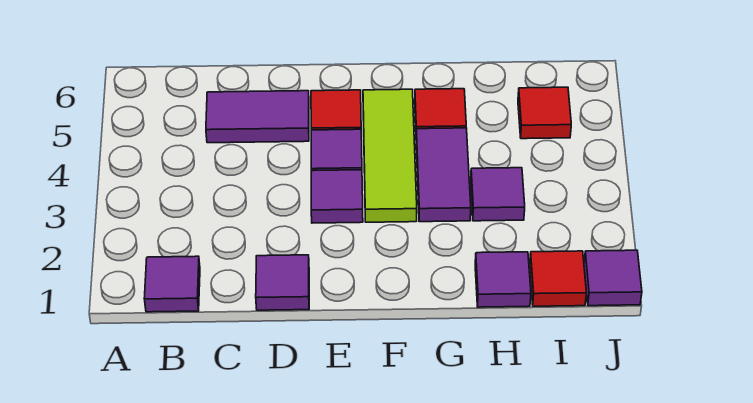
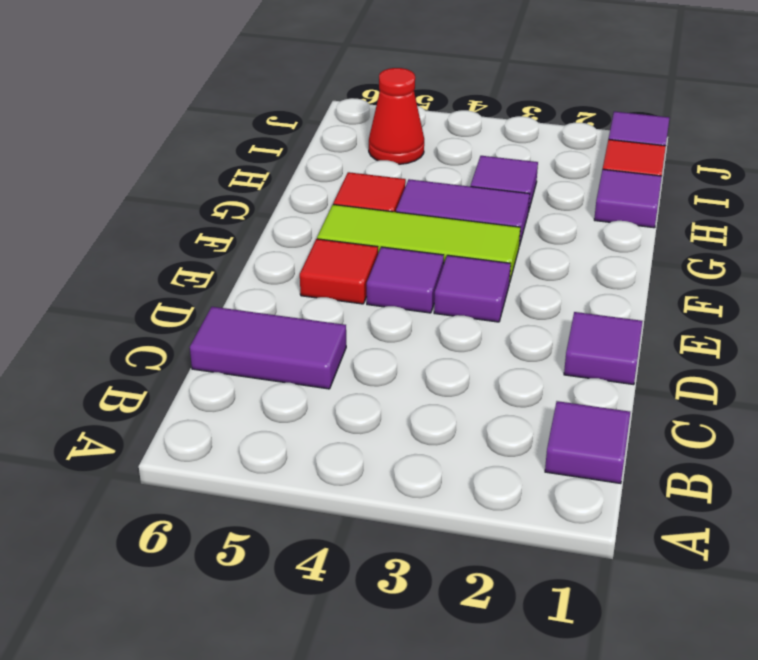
purple tile C5:D5 level 1 -> purple tile C5:C6 level 1
red tile I5 level 1 -> red cone I5 level 1

